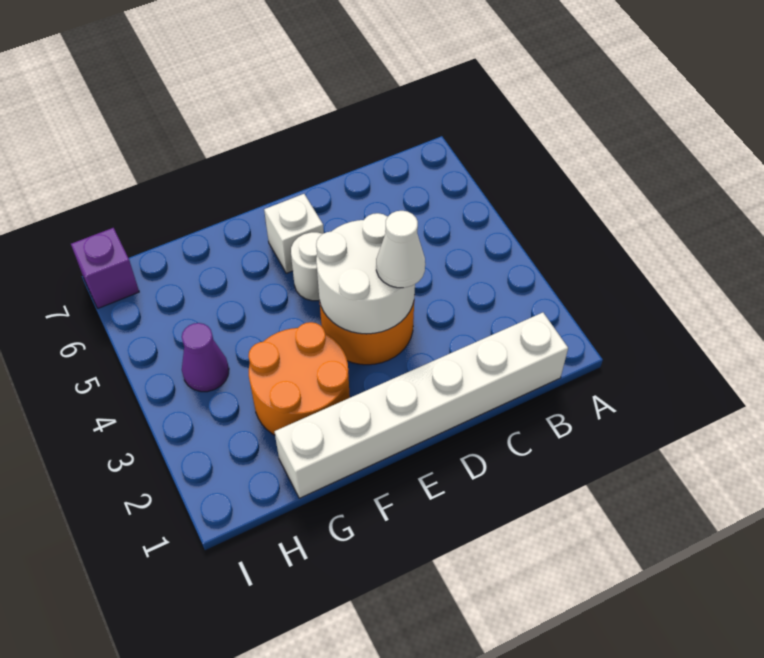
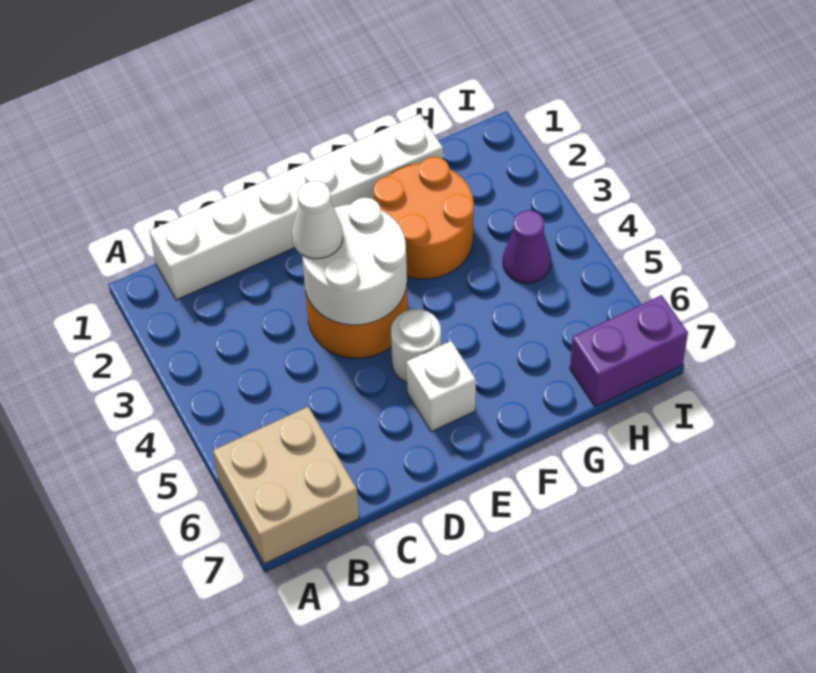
none -> tan brick A6:B7 level 1
purple brick I7 level 1 -> purple brick H7:I7 level 1

